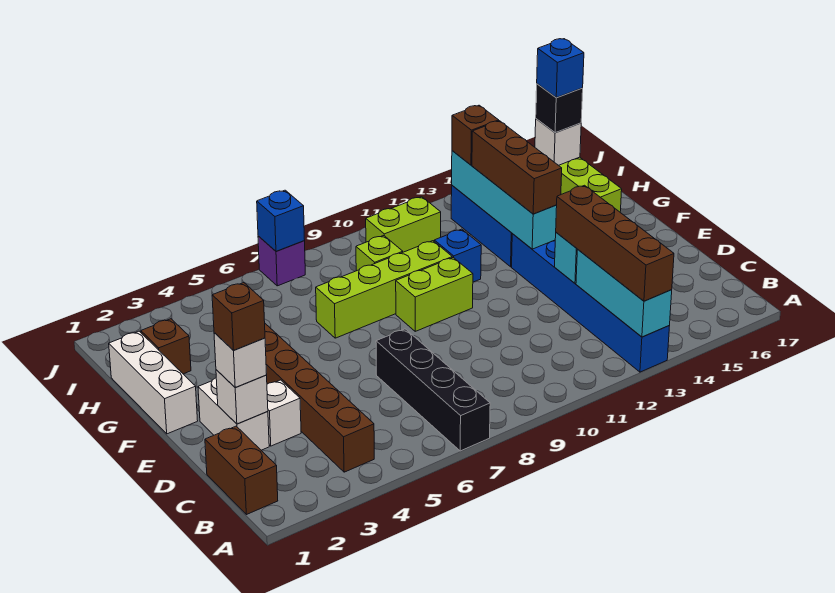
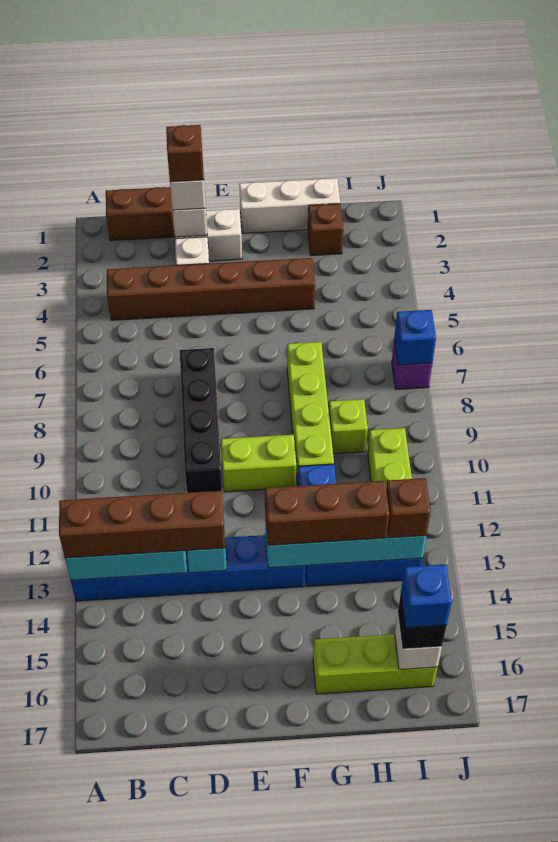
black brick A7:D7 level 1 -> black brick D7:D10 level 1
lime brick F9:F10 level 1 -> lime brick E10:F10 level 1

